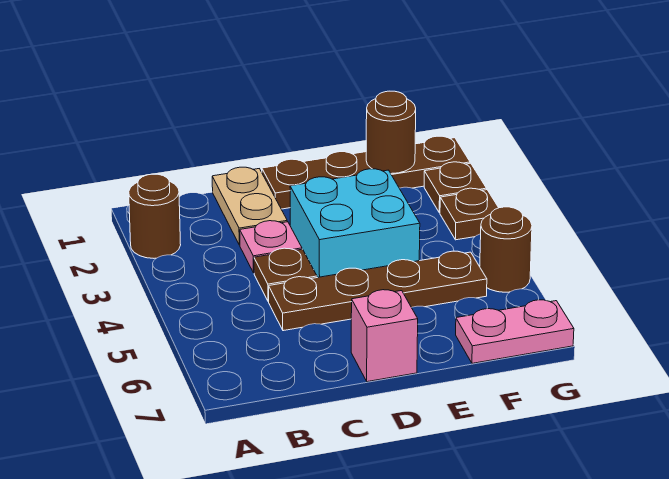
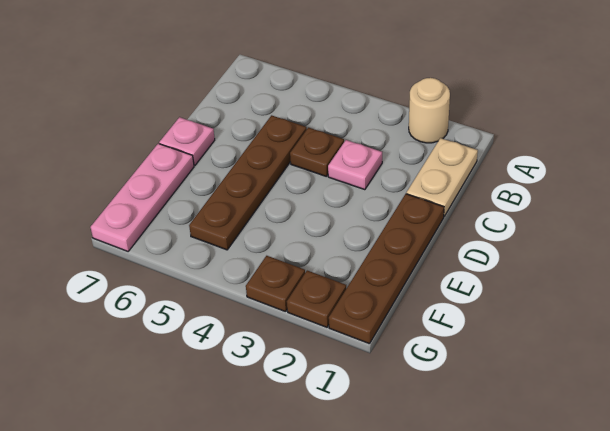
brown round brick A2 level 1 -> tan round brick A2 level 1
tan plate C1:C2 level 1 -> tan plate B1:C1 level 1
cyan brick D3:E4 level 1 -> none
pink brick D7 level 1 -> pink plate D7 level 1
brown round brick F1 level 2 -> none
pink plate F7:G7 level 1 -> pink plate E7:G7 level 1
brown round brick G5 level 1 -> none

